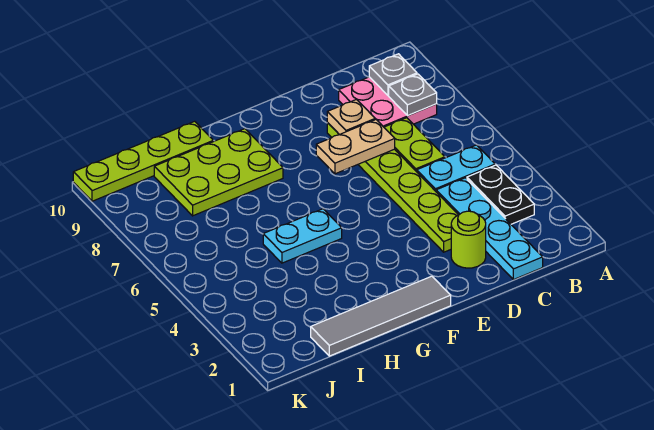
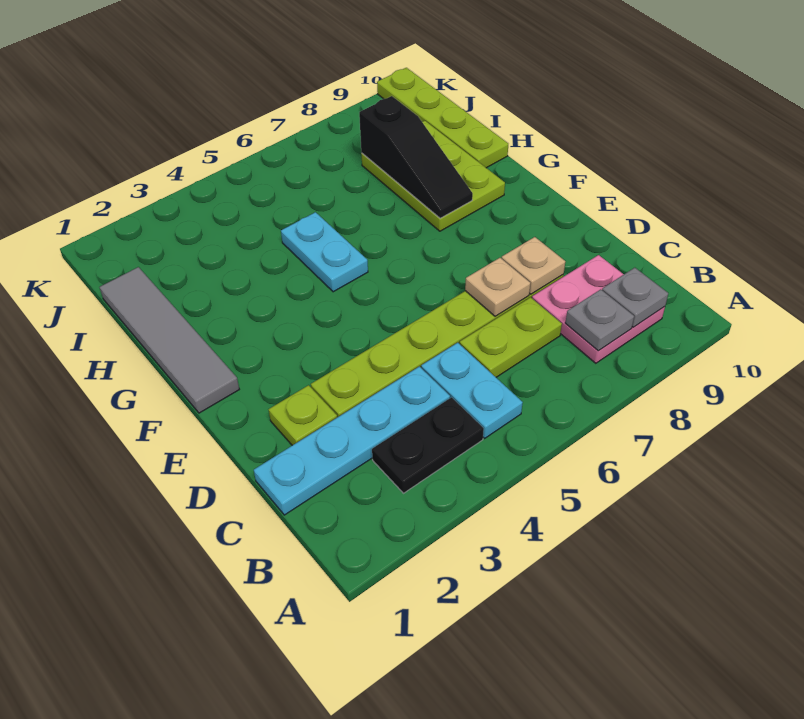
lime round brick D2 level 1 -> lime plate D2 level 1
tan plate D7:E7 level 2 -> tan plate D7 level 2
none -> black slope G8:I8 level 2 top I

